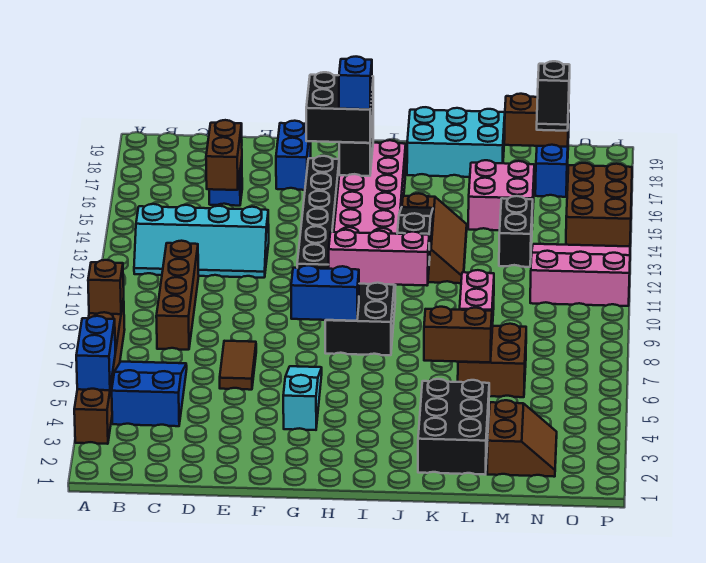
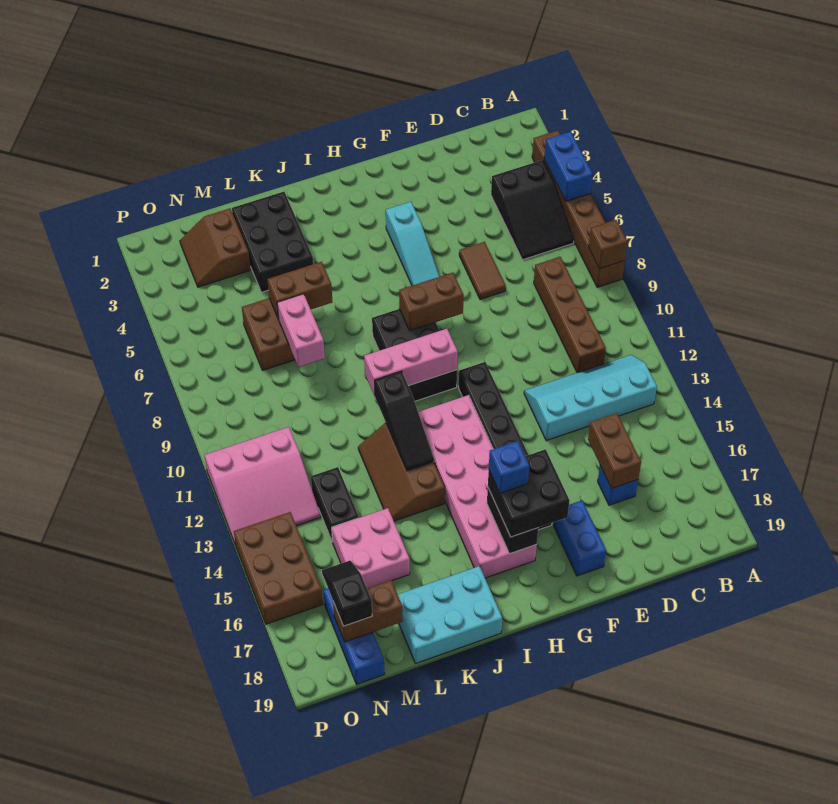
blue slope B4:C6 level 1 top 4 -> black slope B4:C6 level 1 top 4
blue brick G8:H8 level 2 -> brown brick G8:H8 level 2

